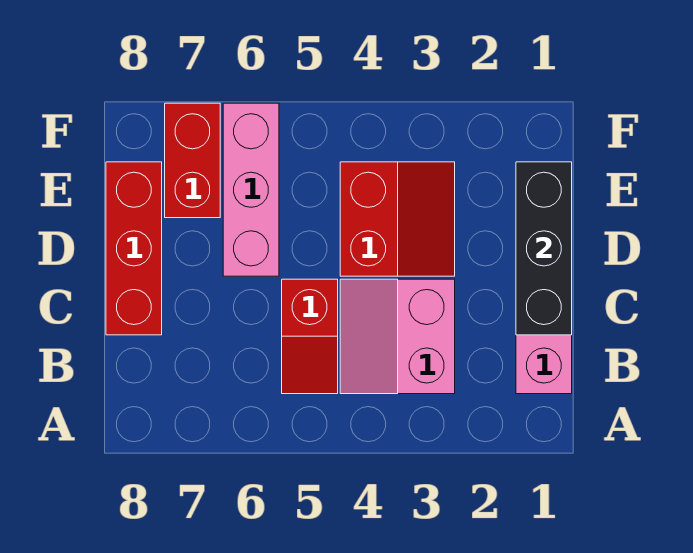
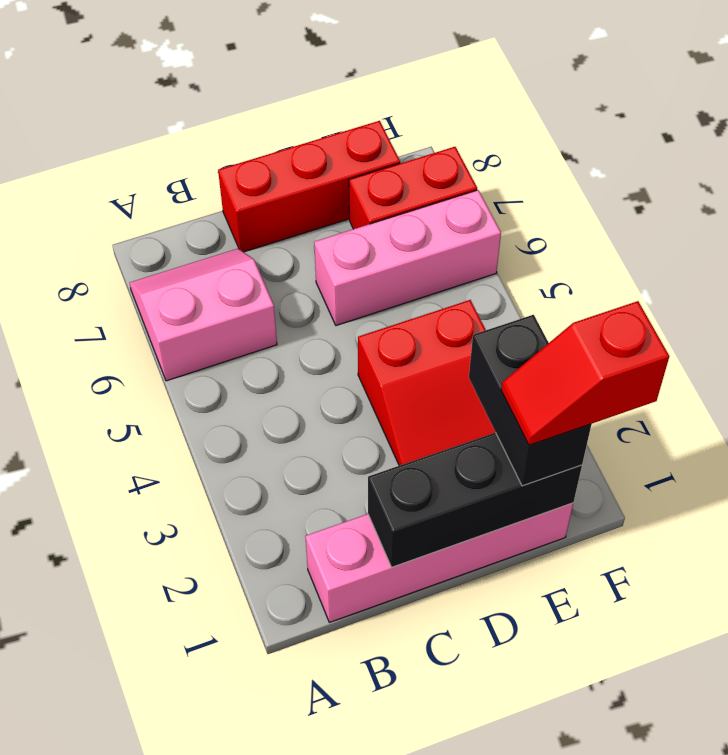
pink slope B3:C4 level 1 top 3 -> pink slope A6:B7 level 1 top 6
red slope B5:C5 level 1 top C -> red slope E1:F1 level 4 top F
none -> black brick E1:E2 level 3

